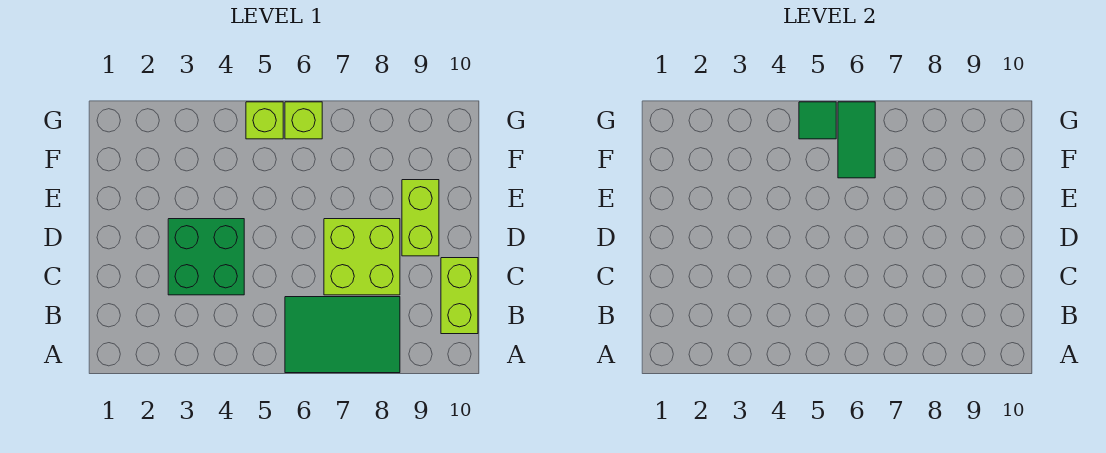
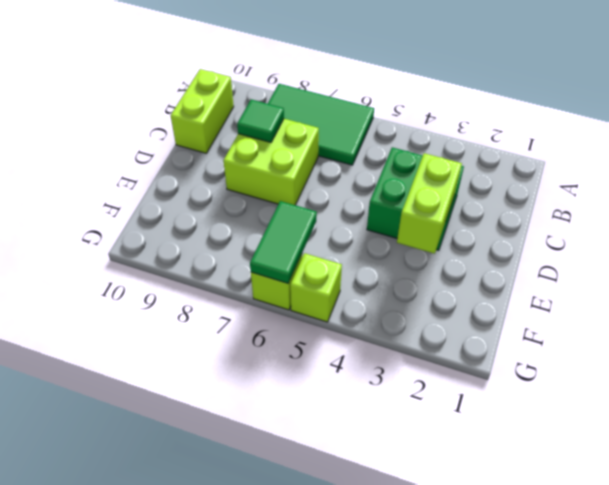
lime brick D9:E9 level 1 -> lime brick D3:E3 level 2
green tile G5 level 2 -> green tile C8 level 2

